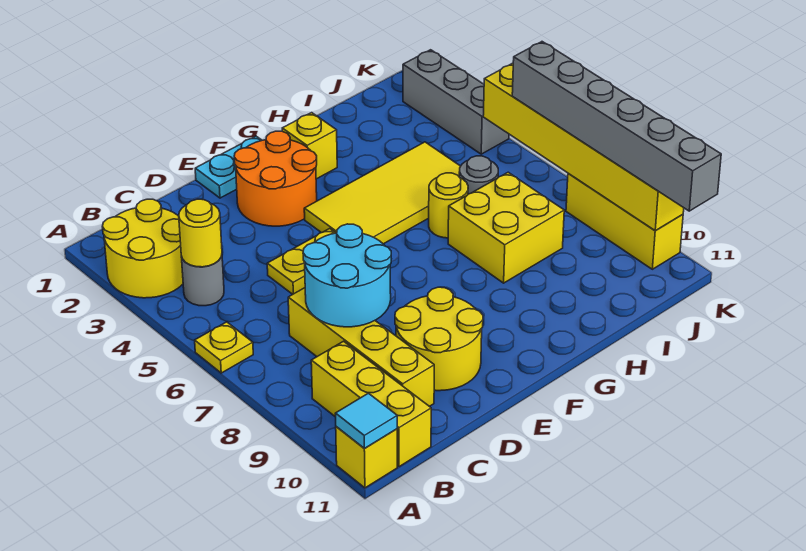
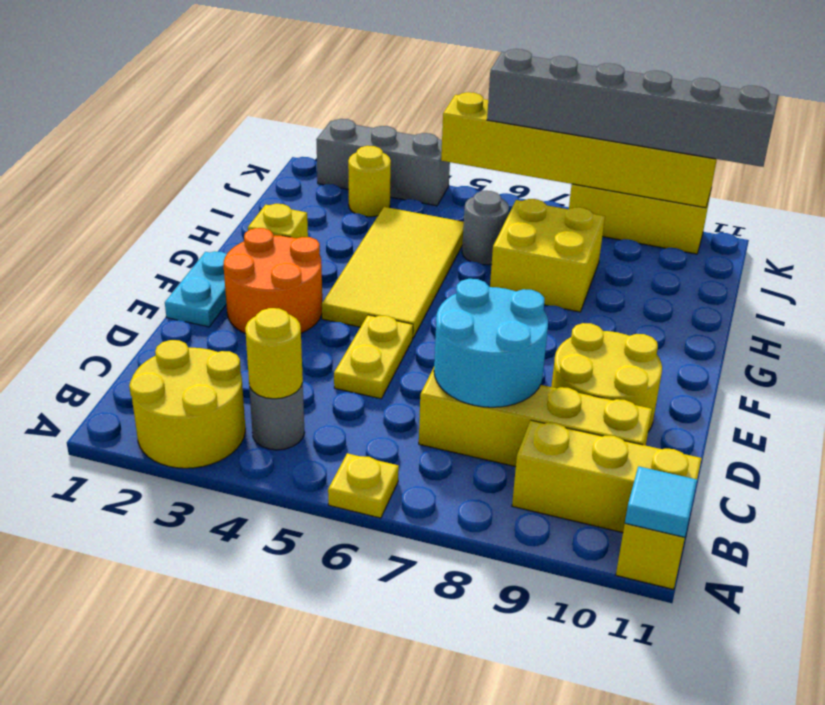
yellow round brick H6 level 1 -> yellow round brick J3 level 1

